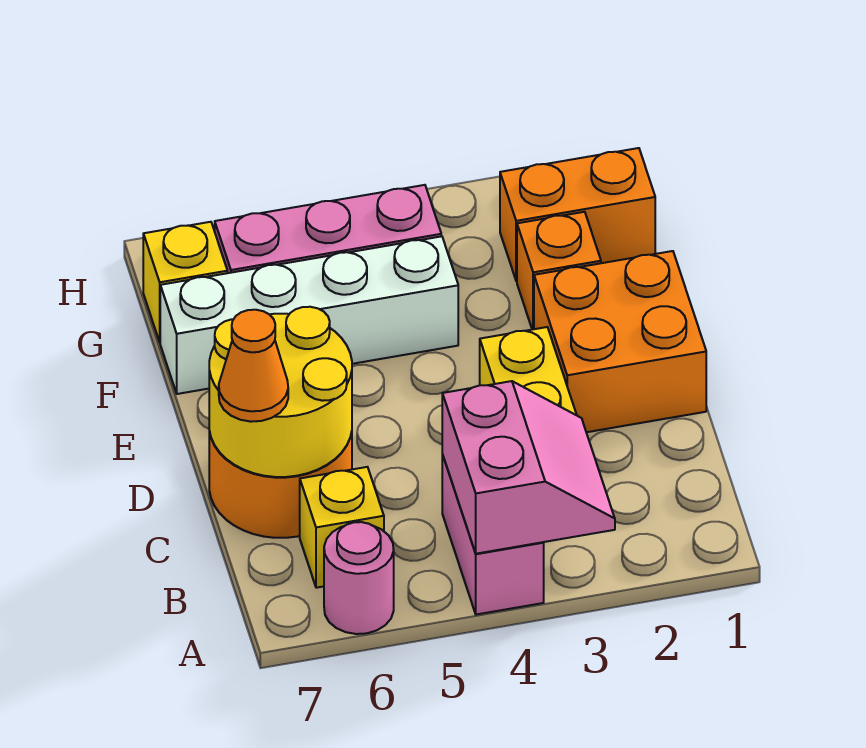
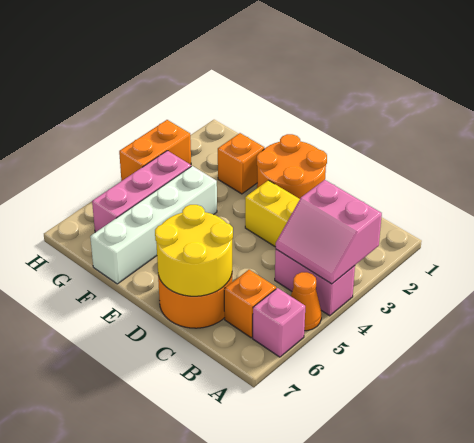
pink slope A3:B4 level 2 top 4 -> pink slope A3:B4 level 2 top 3
pink round brick A6 level 1 -> pink brick A6 level 1
yellow brick B6 level 1 -> orange brick B6 level 1
orange cone C7 level 3 -> orange cone A5 level 1
orange brick D1:E2 level 1 -> orange round brick D1:E2 level 1
orange brick G1:G2 level 1 -> orange brick H3:H4 level 1
yellow brick G7 level 1 -> none

